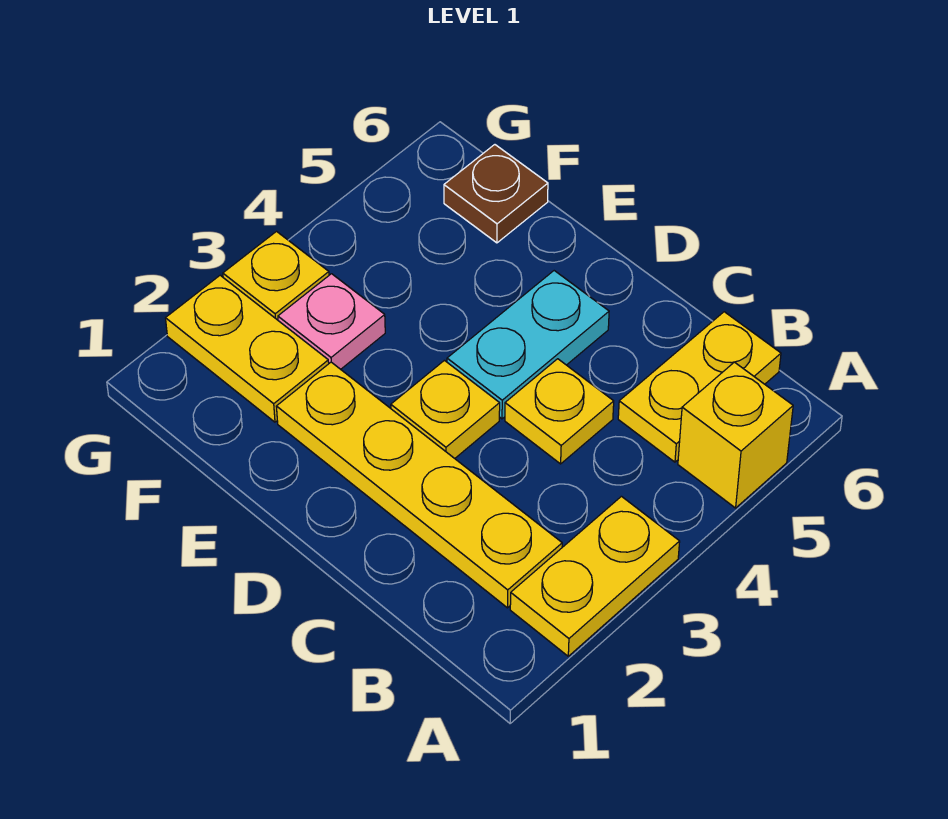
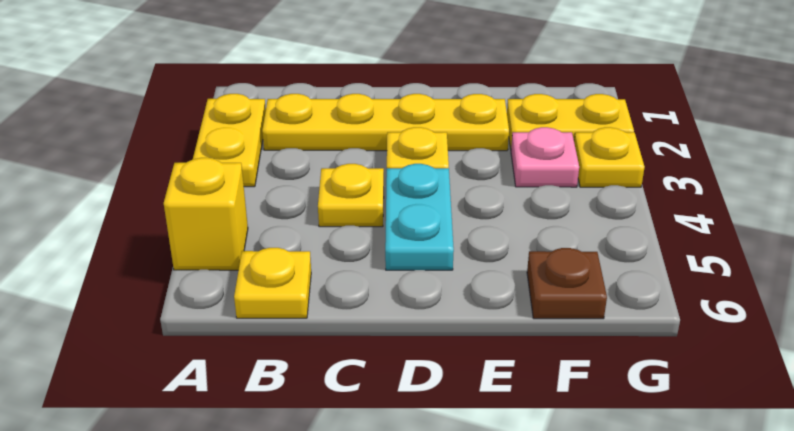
yellow plate B5:B6 level 1 -> yellow plate B6 level 1

